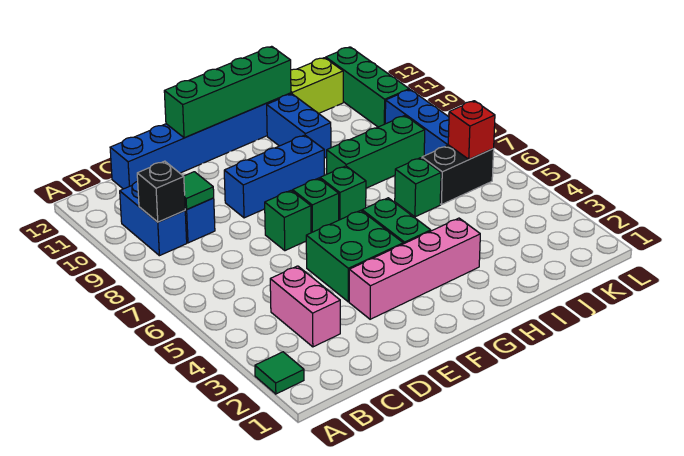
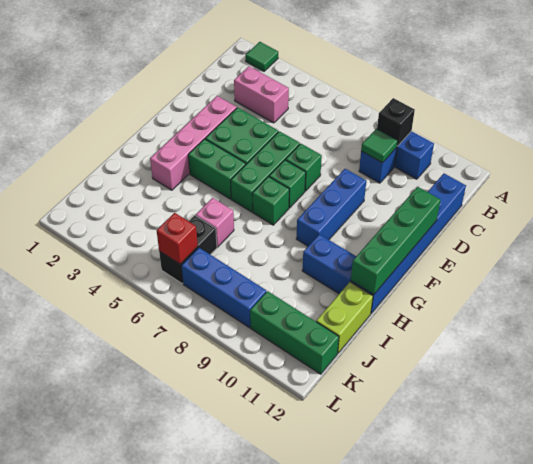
green brick H8:J8 level 1 -> green brick E6:G6 level 1
green brick I6 level 1 -> pink brick I6 level 1

